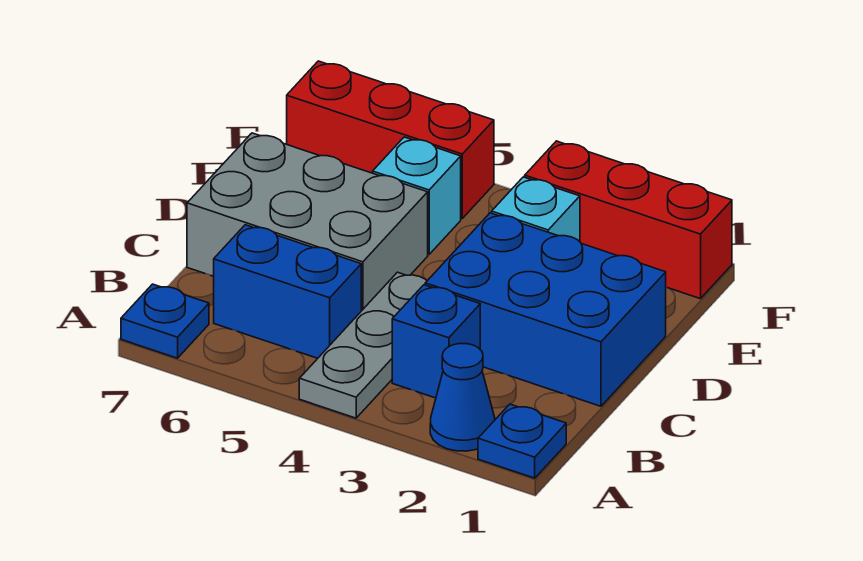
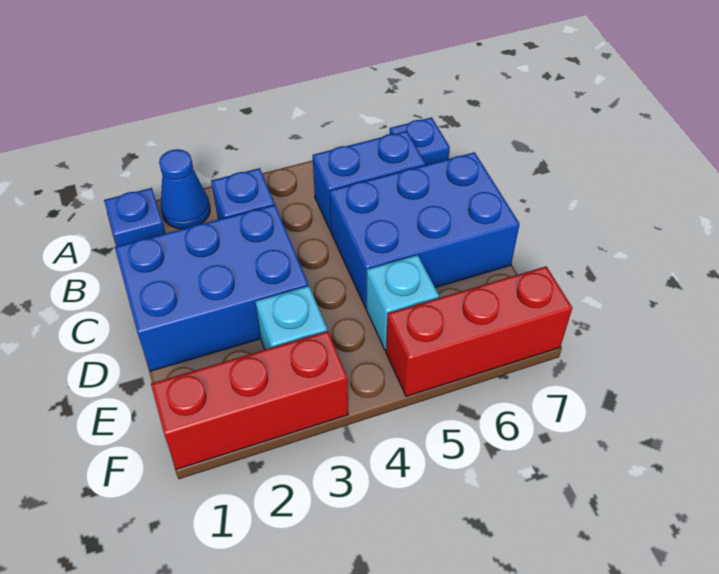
grey plate A4:C4 level 1 -> none
grey brick C5:D7 level 1 -> blue brick C5:D7 level 1

